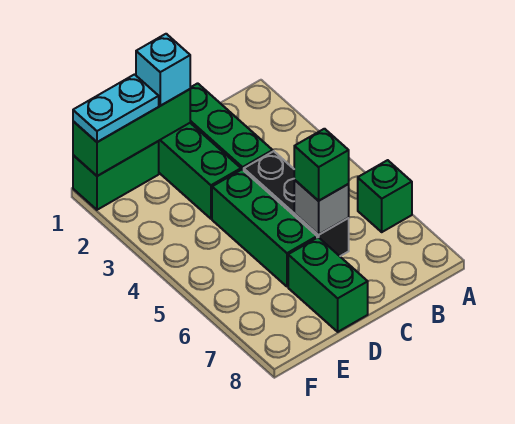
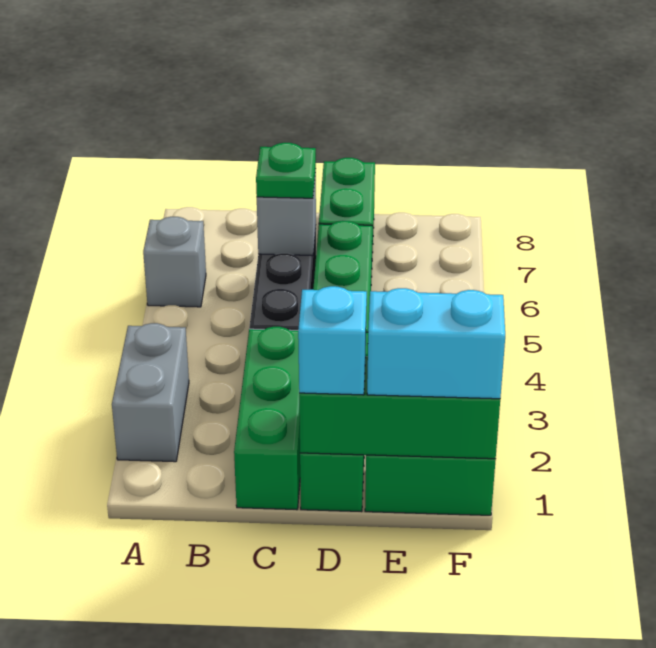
none -> grey brick A2:A3 level 1
green brick A6 level 1 -> grey brick A6 level 1
green brick C6 level 3 -> green plate C6 level 3
cyan plate E1:F1 level 3 -> cyan brick E1:F1 level 3

